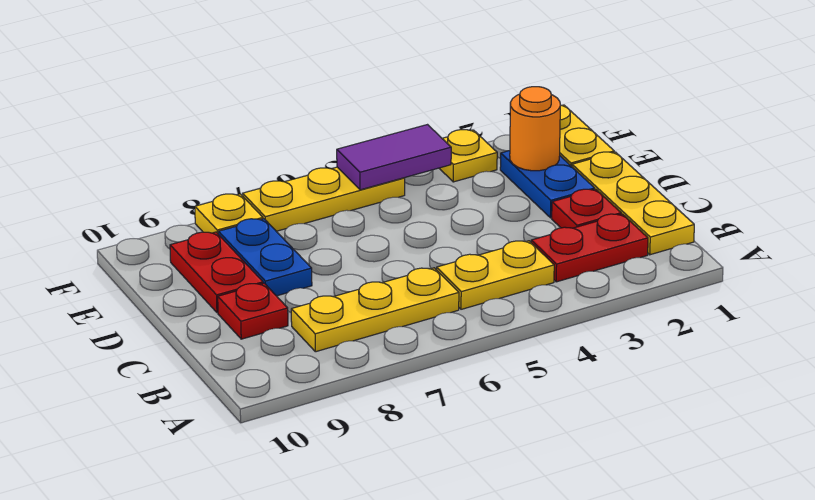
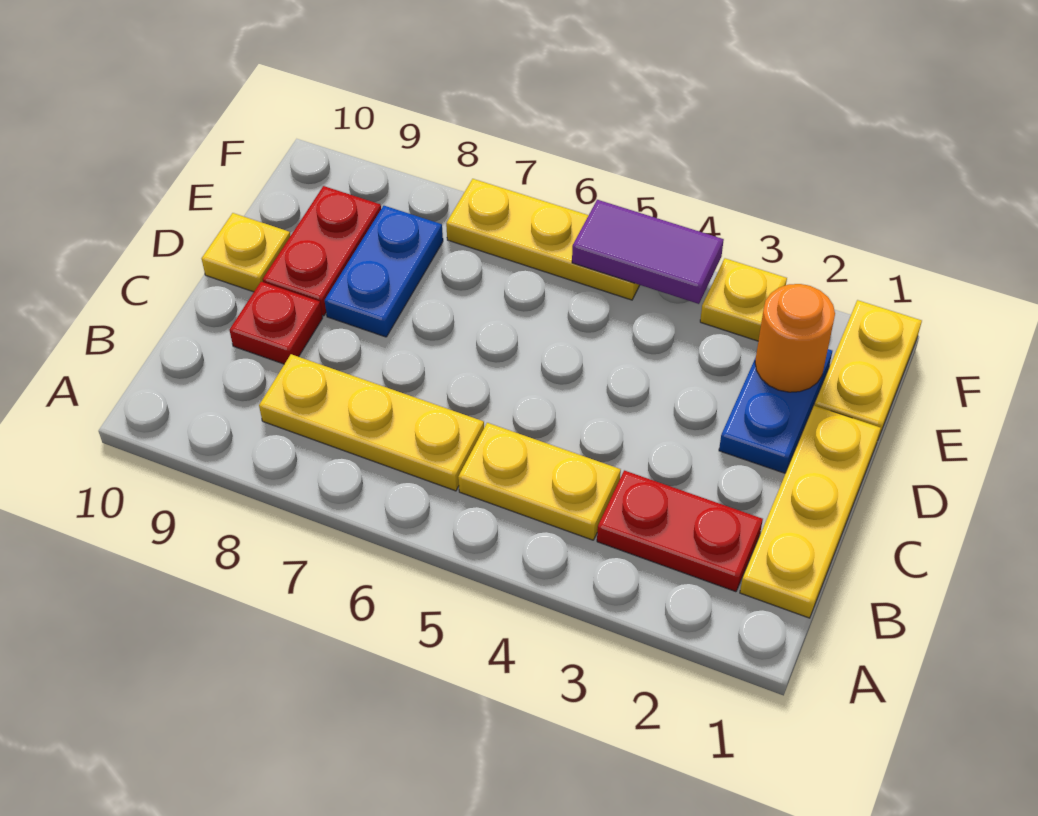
red plate C2 level 1 -> none
yellow plate F8 level 1 -> yellow plate D10 level 1

